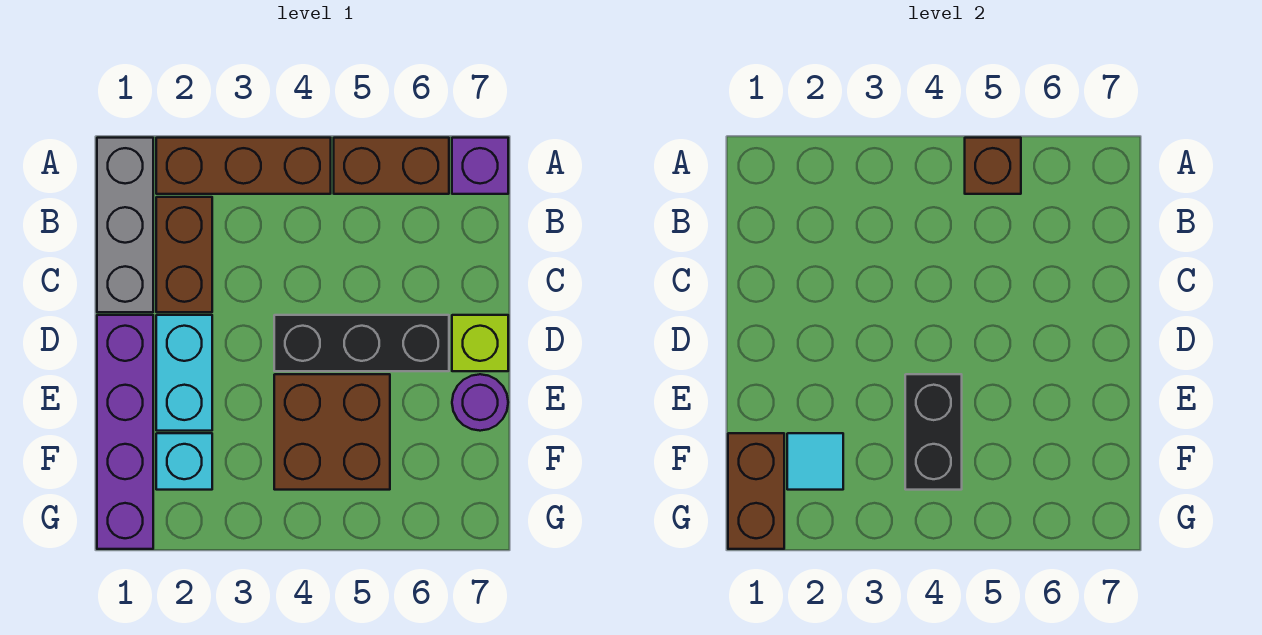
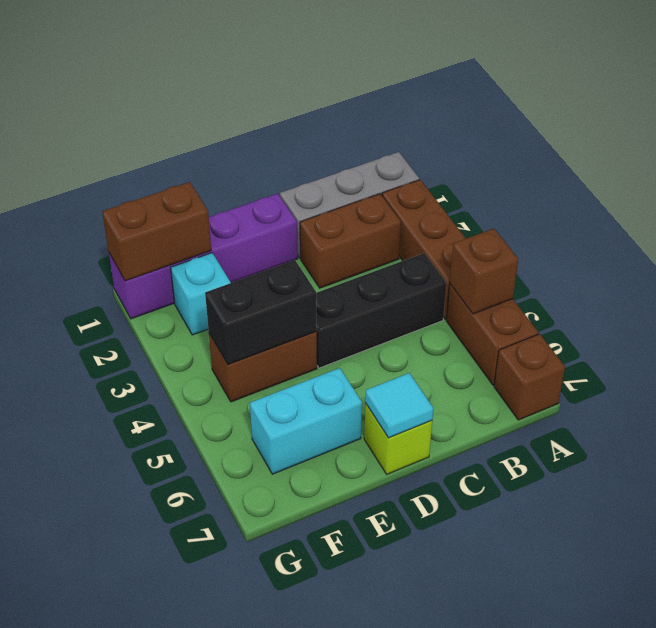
purple brick A7 level 1 -> brown brick A7 level 1
cyan brick D2:E2 level 1 -> cyan brick E6:F6 level 1
black brick D4:D6 level 1 -> black brick B4:D4 level 1
brown brick E4:F5 level 1 -> brown brick E4:F4 level 1
purple round brick E7 level 1 -> none
cyan tile F2 level 2 -> cyan tile D7 level 2

